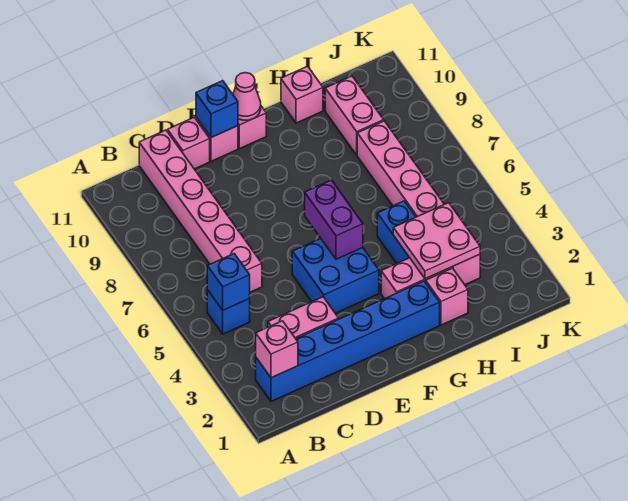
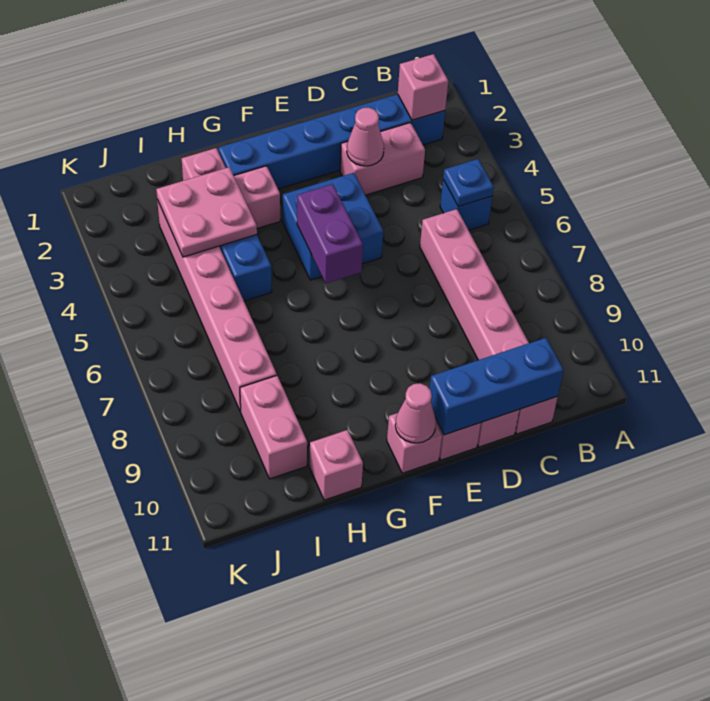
blue brick B5 level 2 -> blue plate B5 level 2
none -> pink cone D3 level 2
blue brick E11 level 2 -> blue brick C11:E11 level 2

